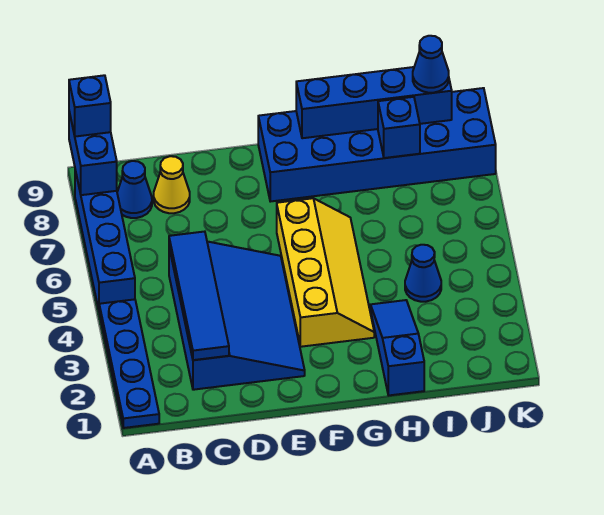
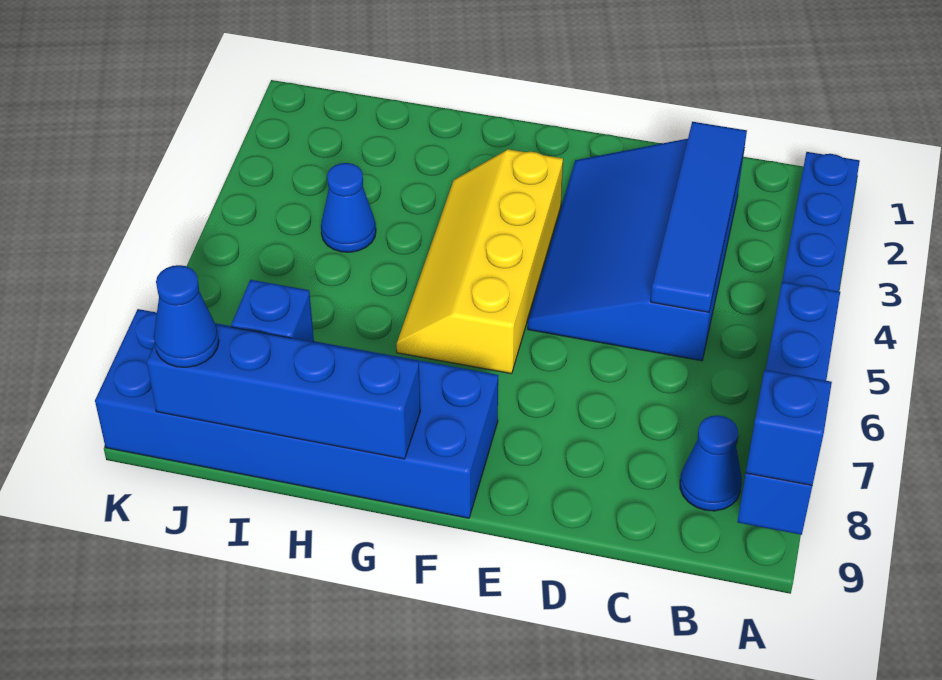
yellow cone C8 level 1 -> none
blue slope H1:H3 level 1 top 1 -> none

